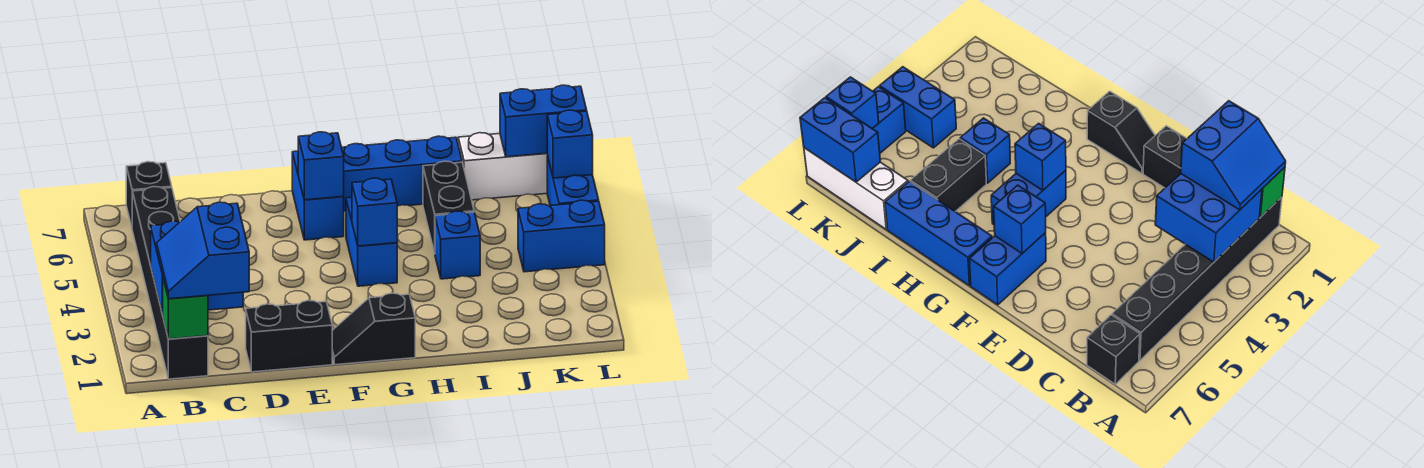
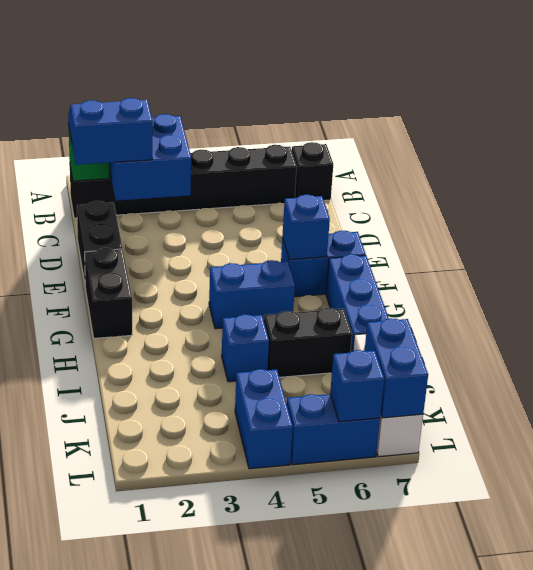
black slope F1:G1 level 1 top G -> black brick F1:G1 level 1
blue brick G4 level 2 -> none

